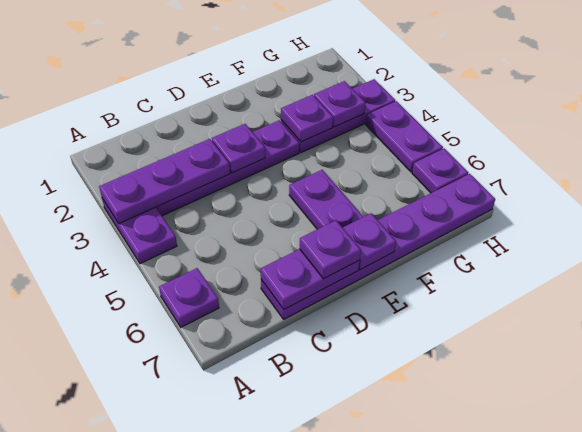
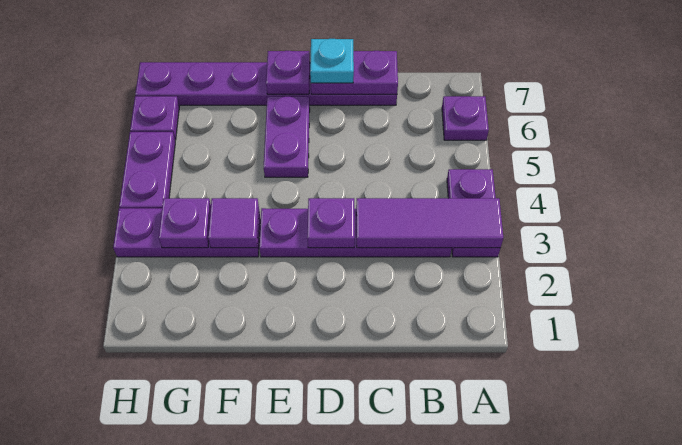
purple plate A3:C3 level 2 -> purple tile A3:C3 level 2
purple plate D7 level 3 -> cyan plate D7 level 3
purple plate F3 level 2 -> purple tile F3 level 2

